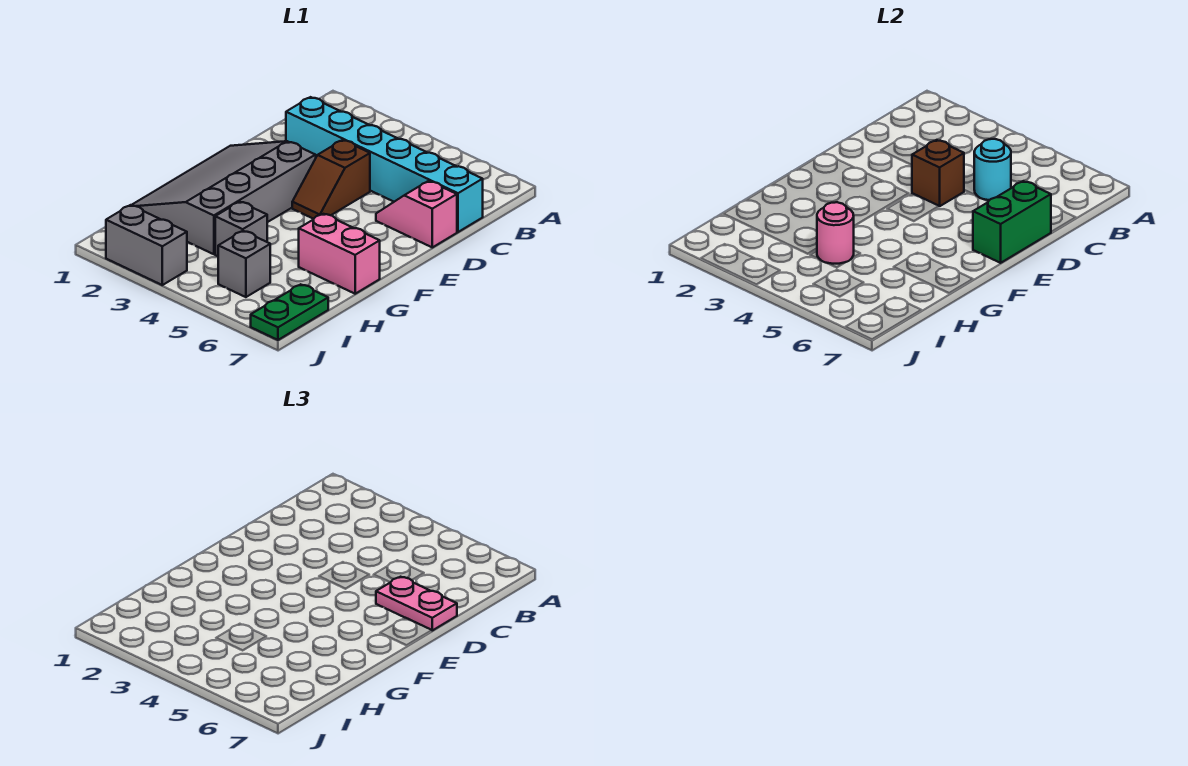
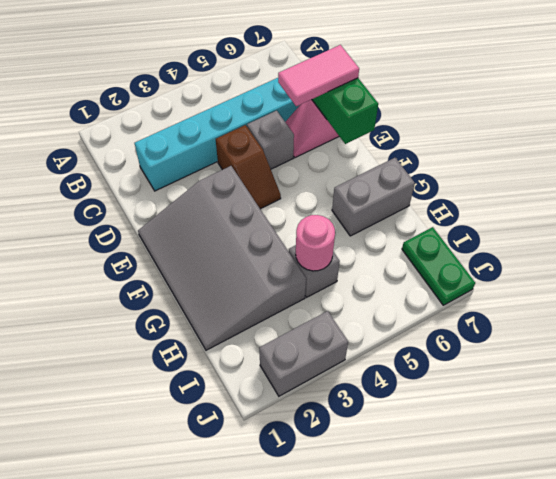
cyan round brick C5 level 2 -> none
brown brick D4 level 2 -> none
pink plate D6:D7 level 3 -> pink tile D6:D7 level 3
pink brick G6:G7 level 1 -> grey brick G6:G7 level 1
grey brick I5 level 1 -> grey brick D5 level 1

